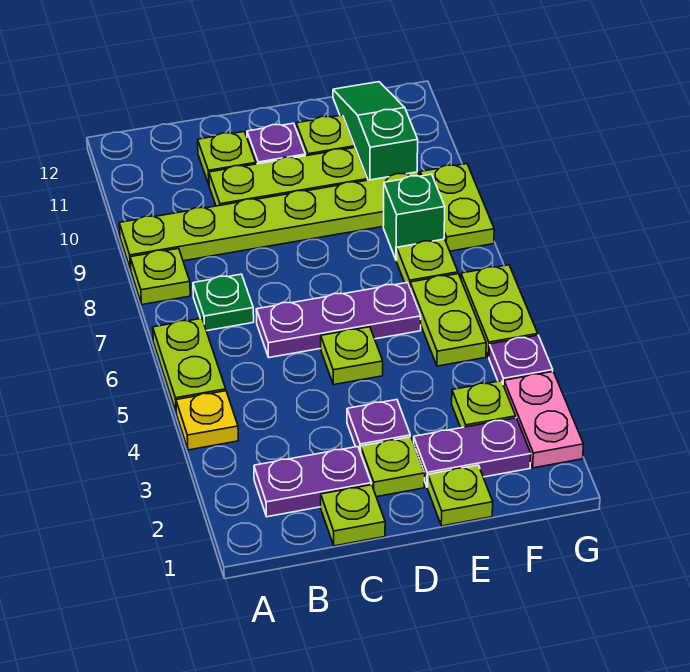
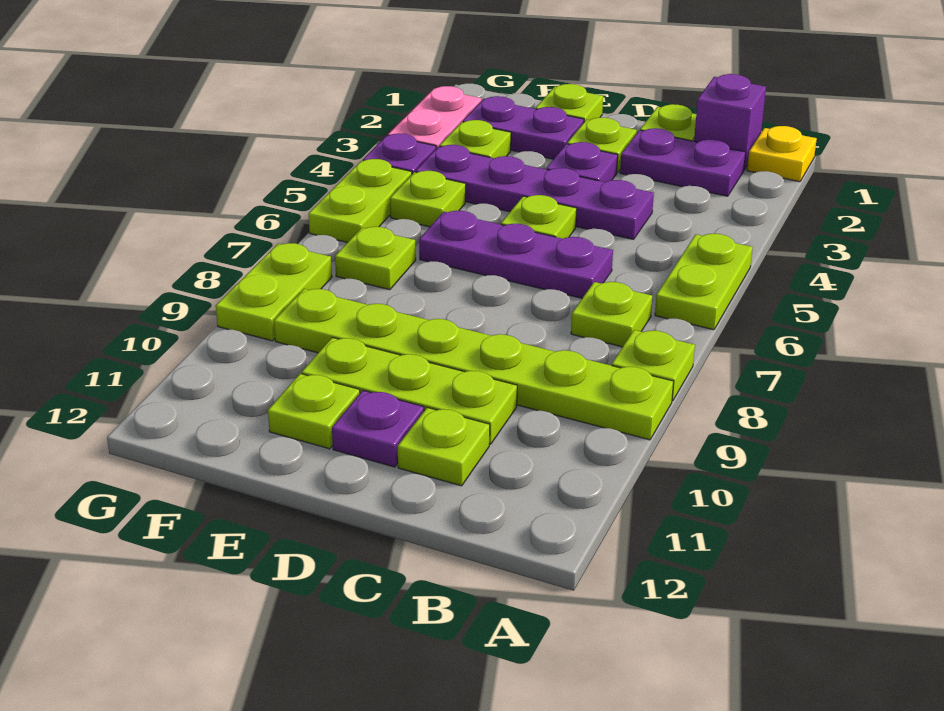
yellow plate A4 level 1 -> yellow plate A1 level 1
none -> purple brick B1 level 1
green plate B7 level 1 -> lime plate B7 level 1
none -> purple plate C4:F4 level 1
lime plate F5:F6 level 1 -> lime plate F5 level 1
green brick F8 level 1 -> none
green slope F10:F12 level 1 top 10 -> none

